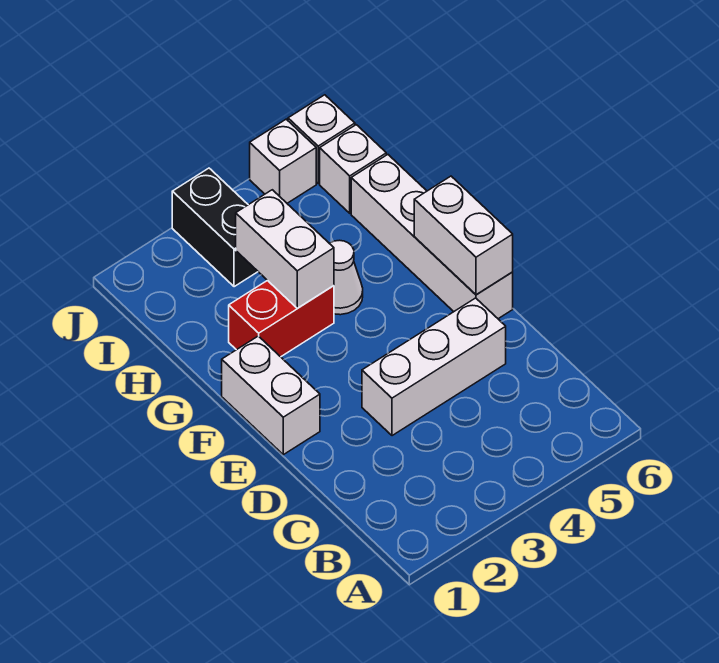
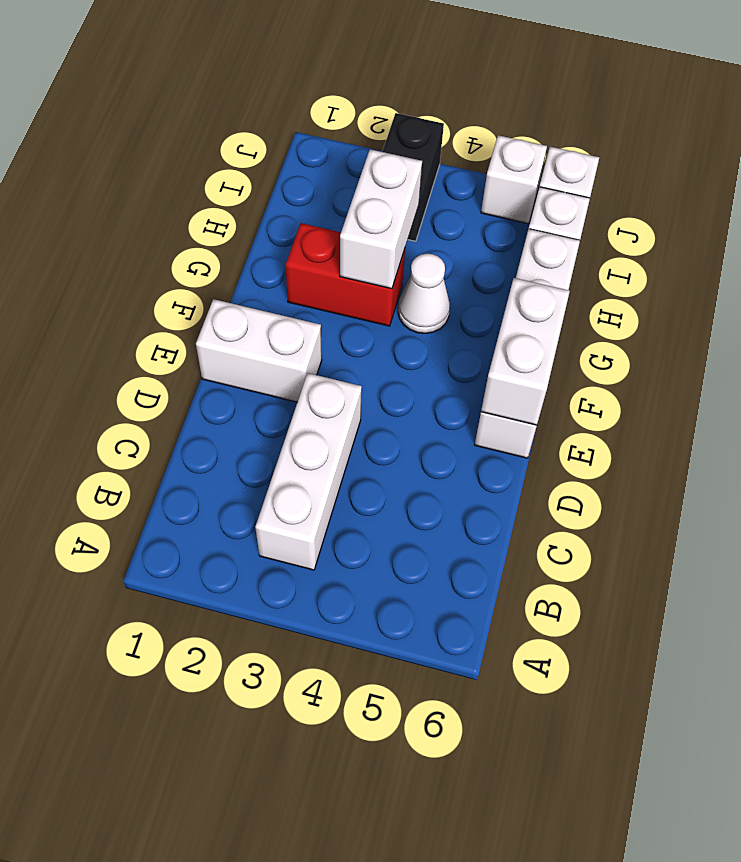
white brick D3:D5 level 1 -> white brick B3:D3 level 1
white brick E1:F1 level 1 -> white brick E1:E2 level 1

